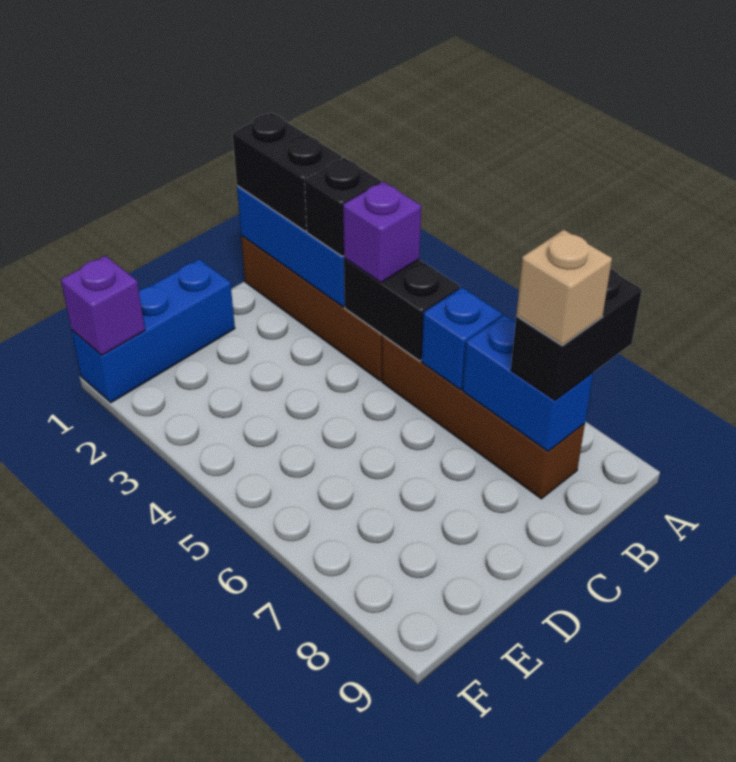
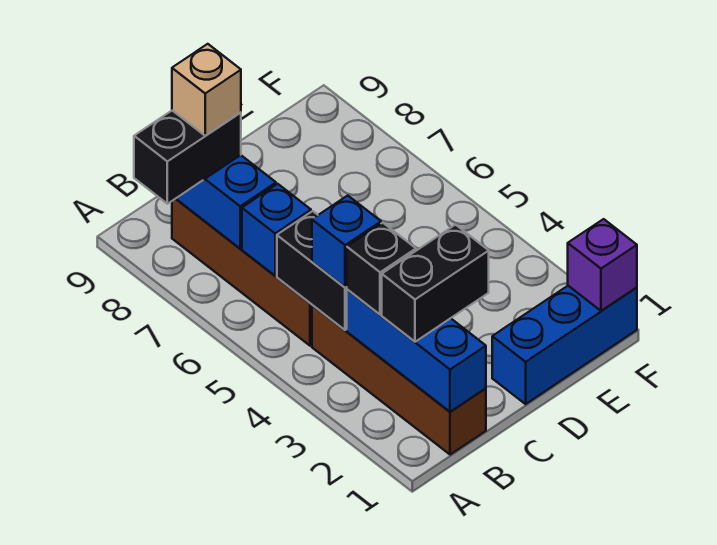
black brick B1:B2 level 3 -> black brick B2:C2 level 3
purple brick B4 level 3 -> blue brick B4 level 3

